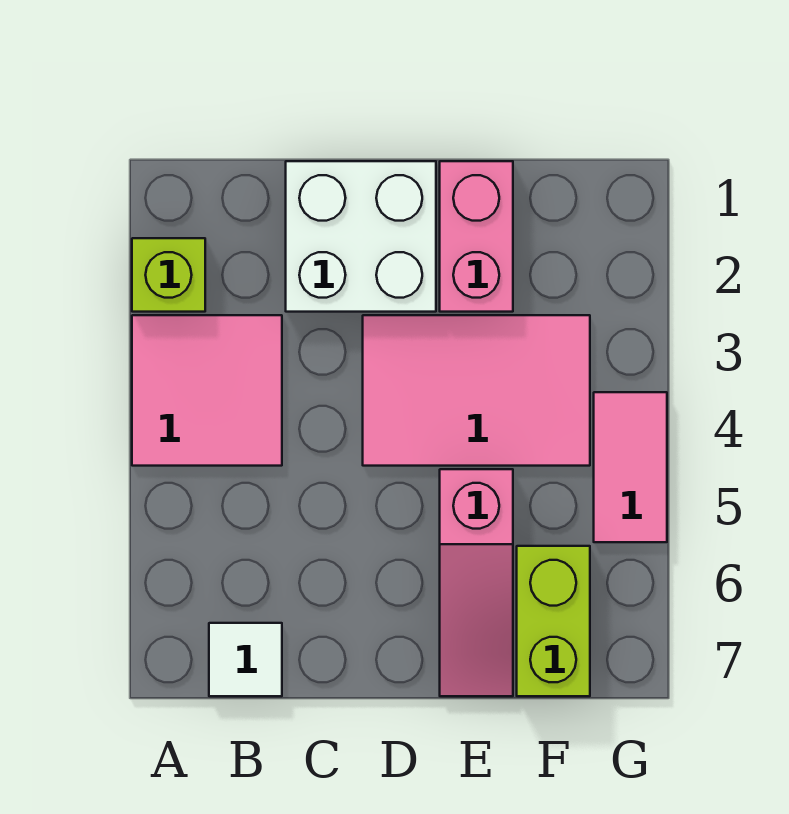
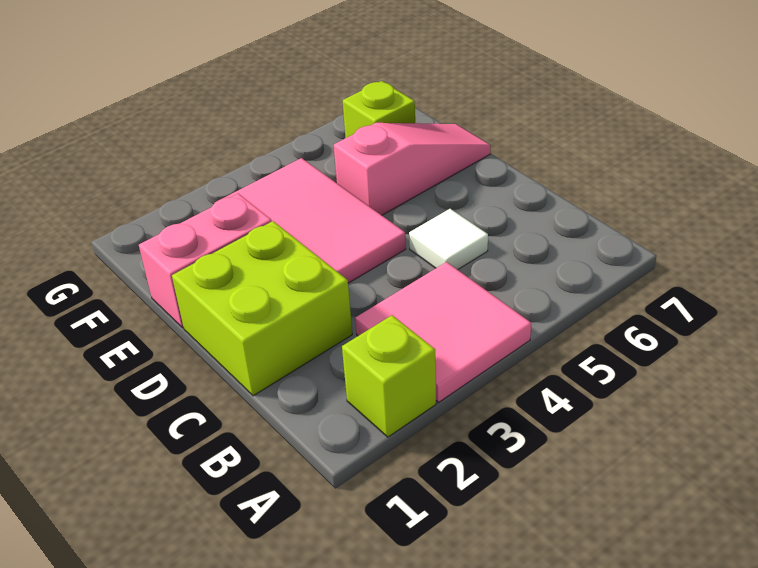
white tile B7 level 1 -> white tile C5 level 1
white brick C1:D2 level 1 -> lime brick C1:D2 level 1
lime brick F6:F7 level 1 -> lime brick F6 level 1
pink tile G4:G5 level 1 -> none

